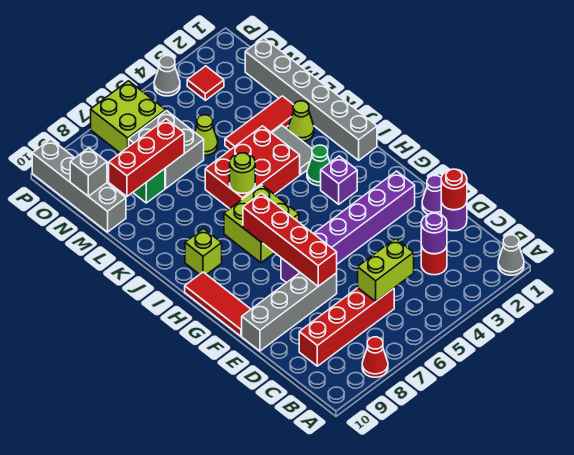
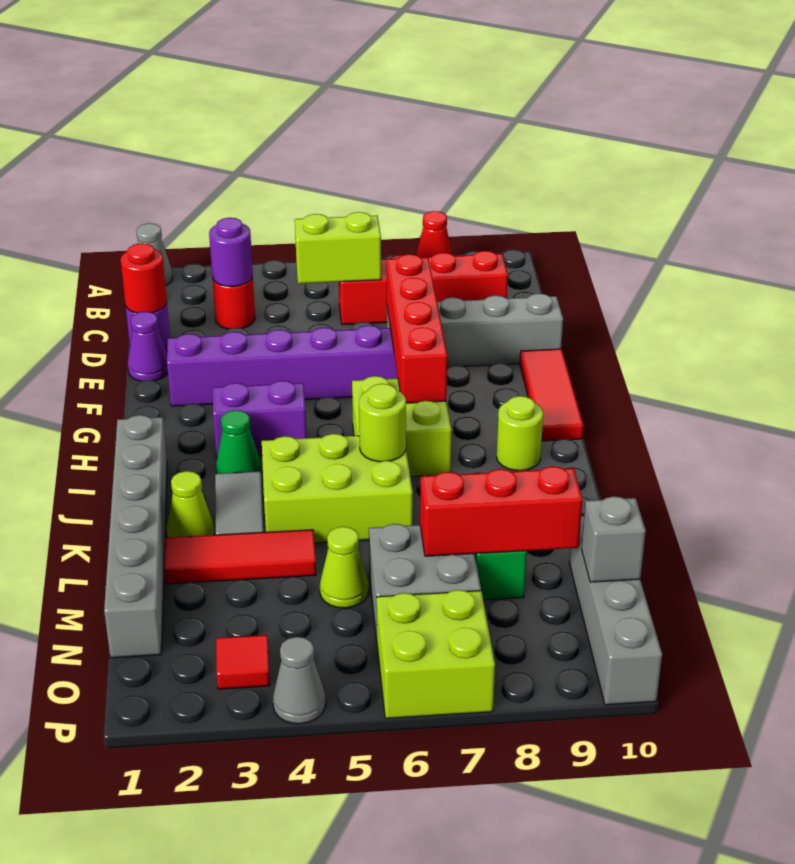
purple brick H3 level 1 -> purple brick H3:H4 level 1
lime brick I9 level 1 -> lime round brick I9 level 1
red brick J4:K6 level 1 -> lime brick J4:K6 level 1

